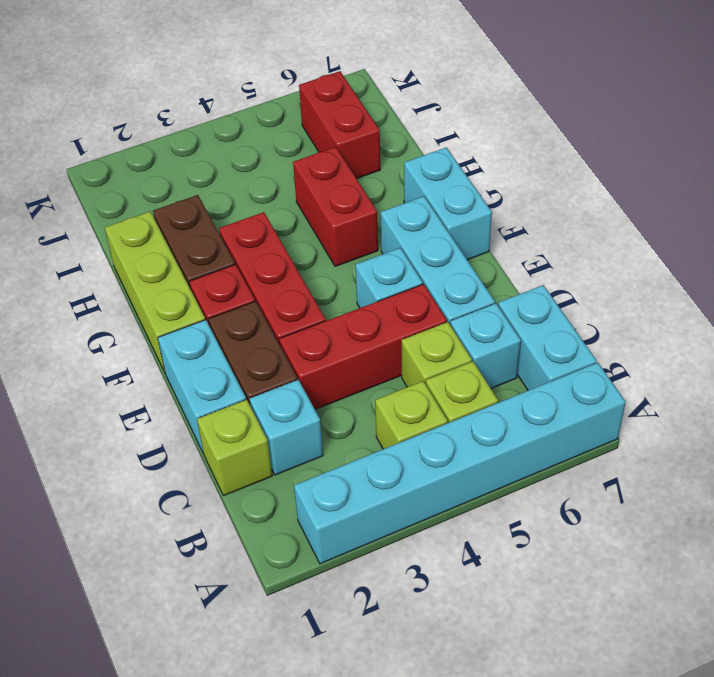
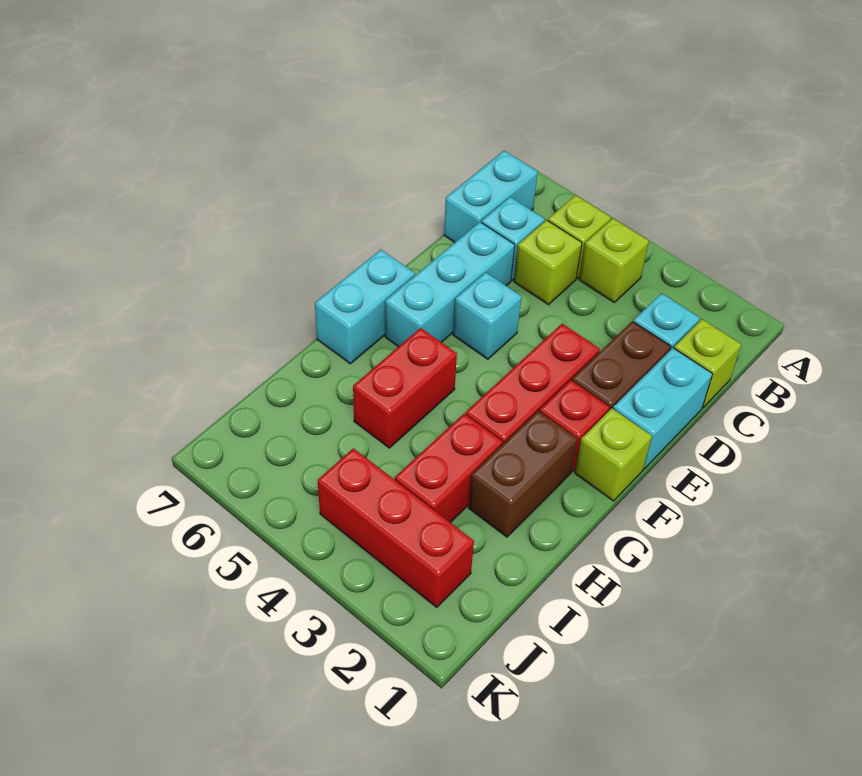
cyan brick A2:A7 level 1 -> none
red brick D3:D5 level 1 -> red brick J2:J4 level 1
lime brick F1:H1 level 1 -> lime brick F1 level 1
red brick I6:J6 level 1 -> red brick H3:I3 level 1

